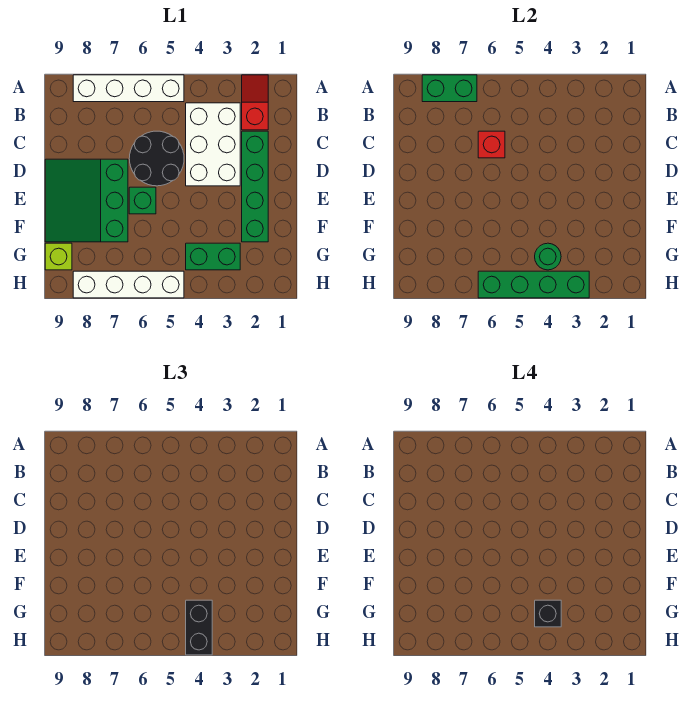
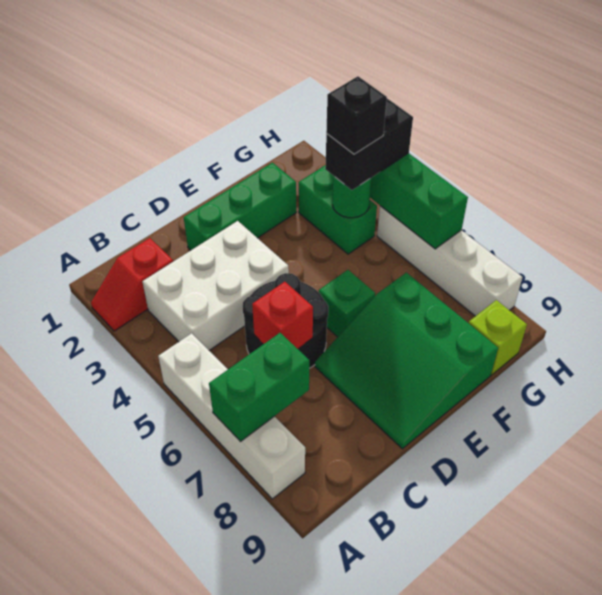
green brick A7:A8 level 2 -> green brick A7:B7 level 2
green brick C2:F2 level 1 -> green brick D2:F2 level 1
green slope D7:F9 level 1 top 7 -> green slope D7:F9 level 1 top F

